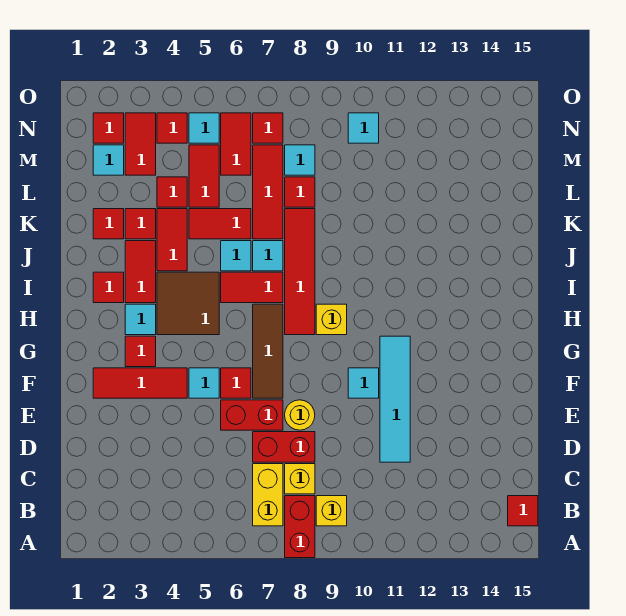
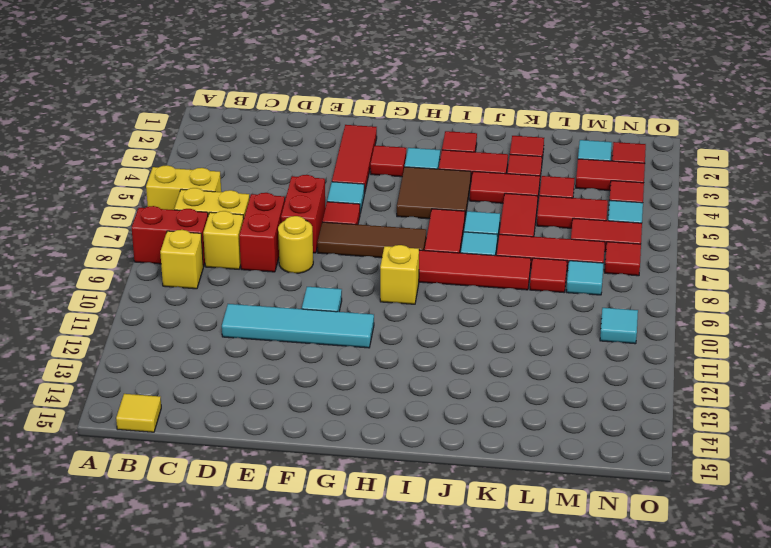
none -> yellow brick A6:B6 level 1
red tile B15 level 1 -> yellow tile B15 level 1

